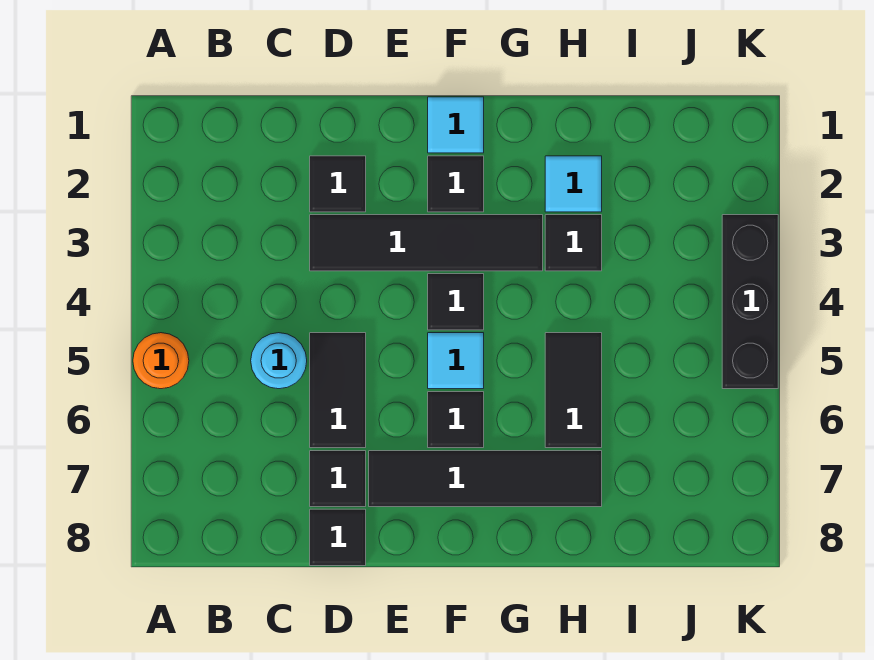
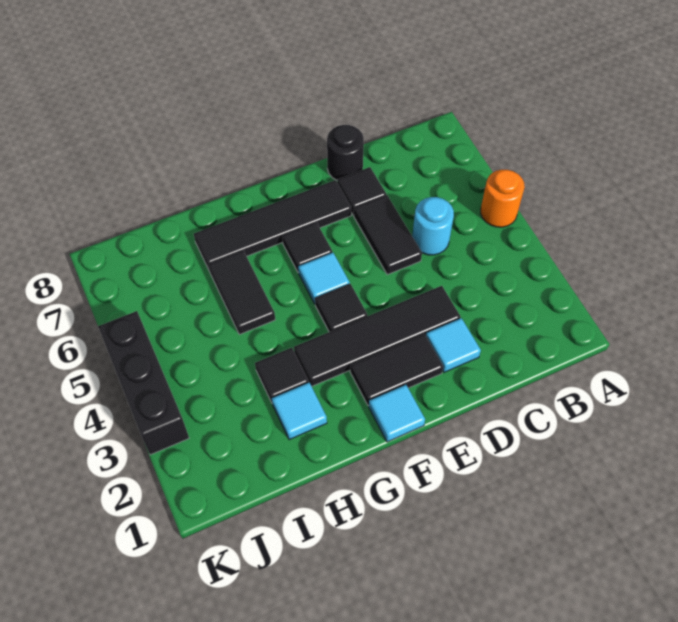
black tile D2 level 1 -> cyan tile D2 level 1
black tile D8 level 1 -> black round brick D8 level 1
black tile F2 level 1 -> black tile E2:F2 level 1

